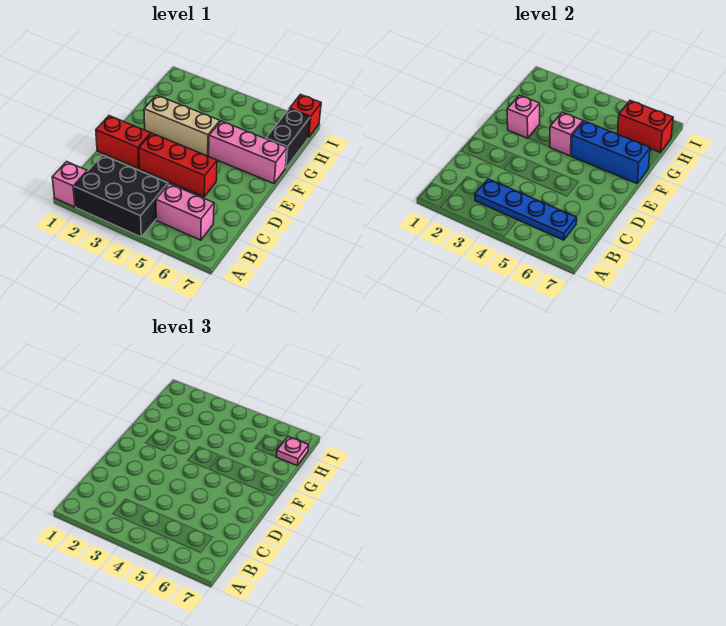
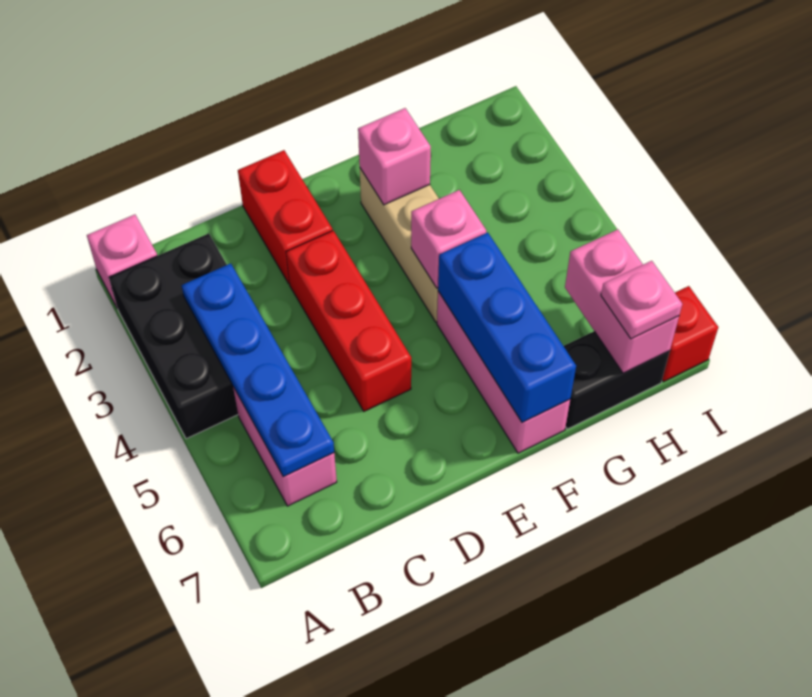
red brick H6:H7 level 2 -> pink brick H6:H7 level 2

